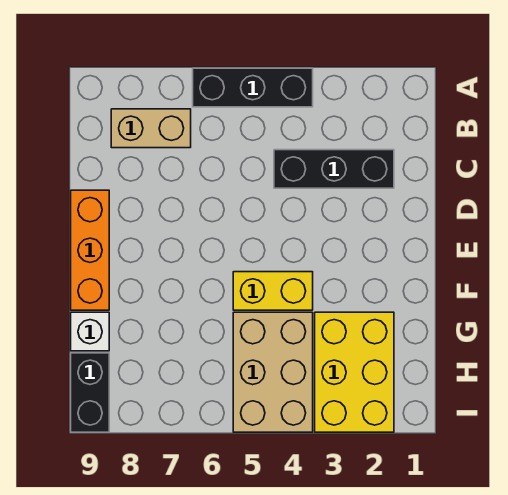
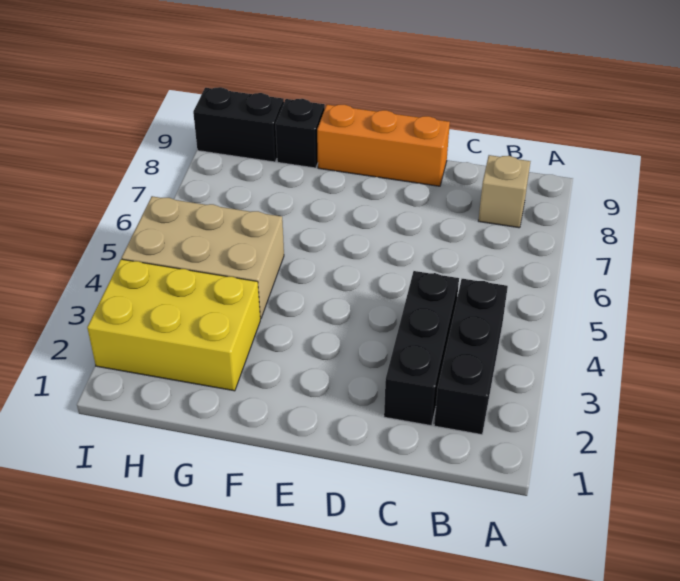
black brick A4:A6 level 1 -> black brick B2:B4 level 1
tan brick B7:B8 level 1 -> tan brick B8 level 1
yellow brick F4:F5 level 1 -> none
white brick G9 level 1 -> black brick G9 level 1

